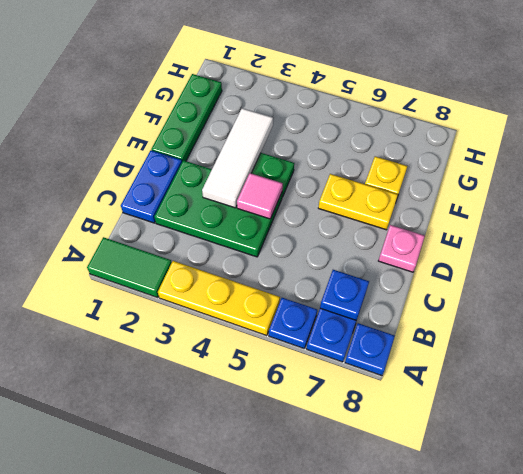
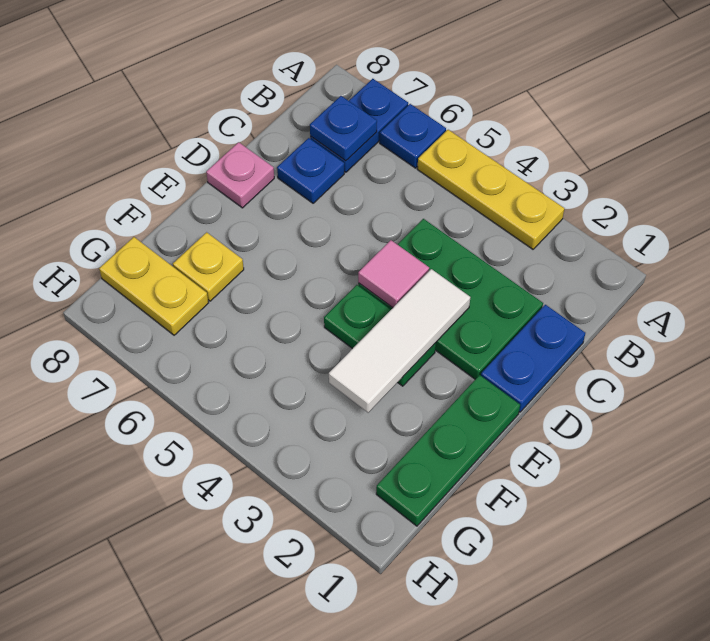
green tile A1:A2 level 1 -> none
blue plate A8 level 1 -> blue plate C7 level 1
yellow plate E6:E7 level 1 -> yellow plate G7:G8 level 1

